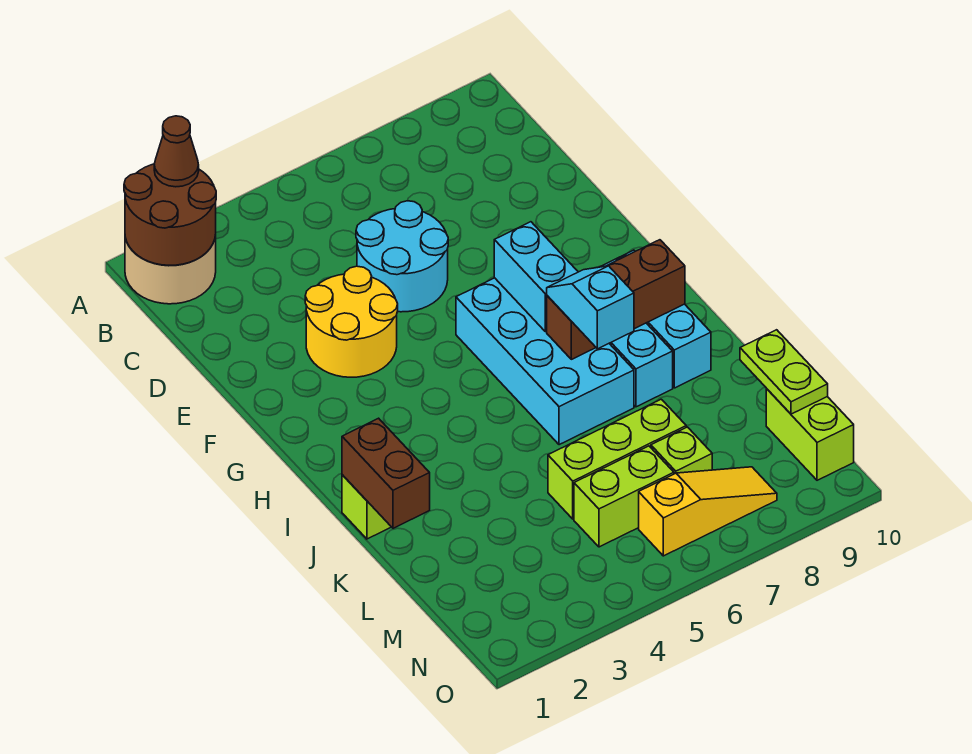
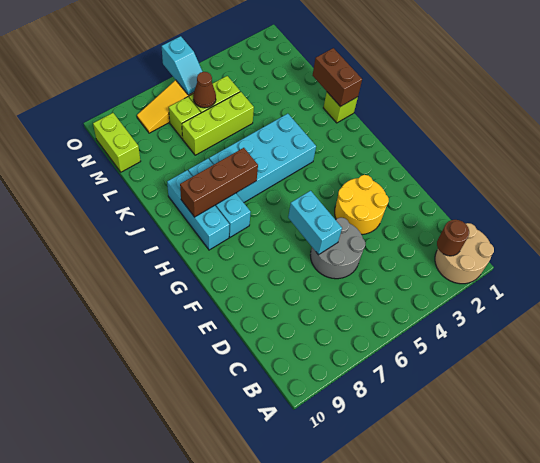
brown round brick A1:B2 level 2 -> brown round brick B2 level 2
brown cone A2 level 3 -> brown cone M6 level 2
cyan round brick D5:E6 level 1 -> grey round brick D5:E6 level 1
cyan brick G6:J7 level 1 -> cyan brick I4:J7 level 1
cyan brick G7:H7 level 2 -> cyan brick E6:F6 level 2
cyan slope I7:J7 level 3 top J -> cyan slope N6:O6 level 2 top O
lime plate L10:M10 level 2 -> none

